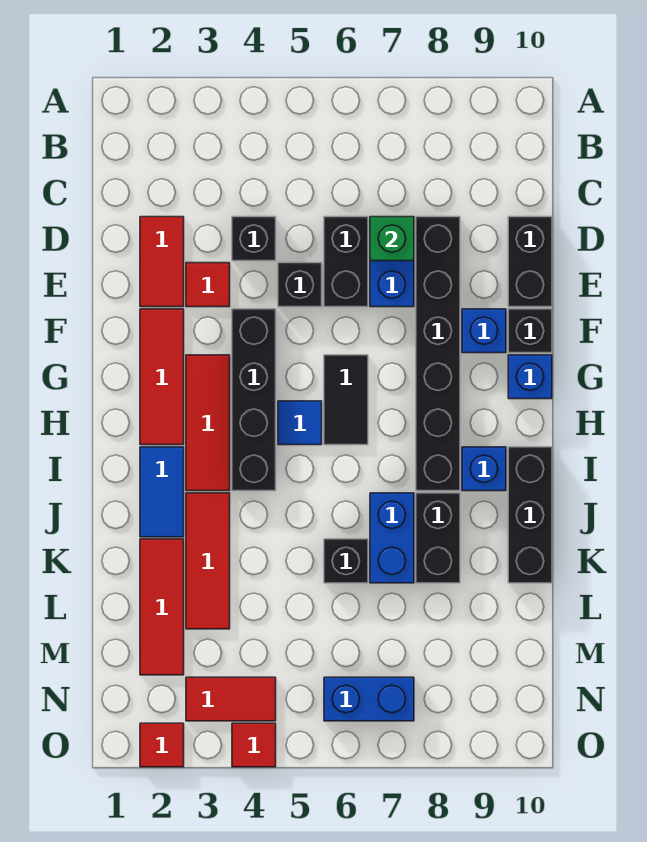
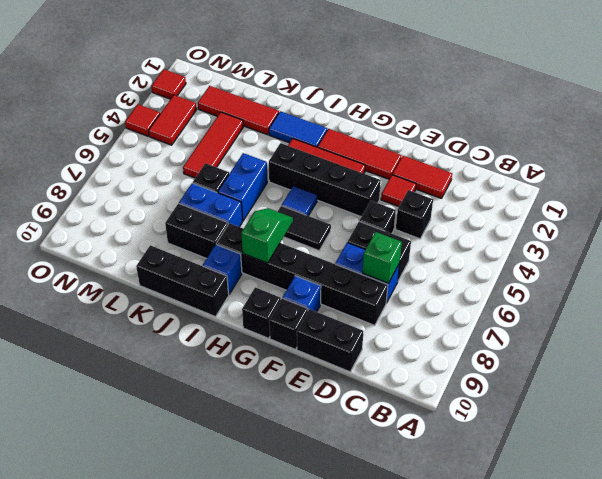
blue brick G10 level 1 -> black brick G10 level 1
none -> green slope H7:H8 level 2 top 8
red tile J3:L3 level 1 -> red tile L3:L5 level 1
blue brick N6:N7 level 1 -> blue brick J5:J6 level 1

